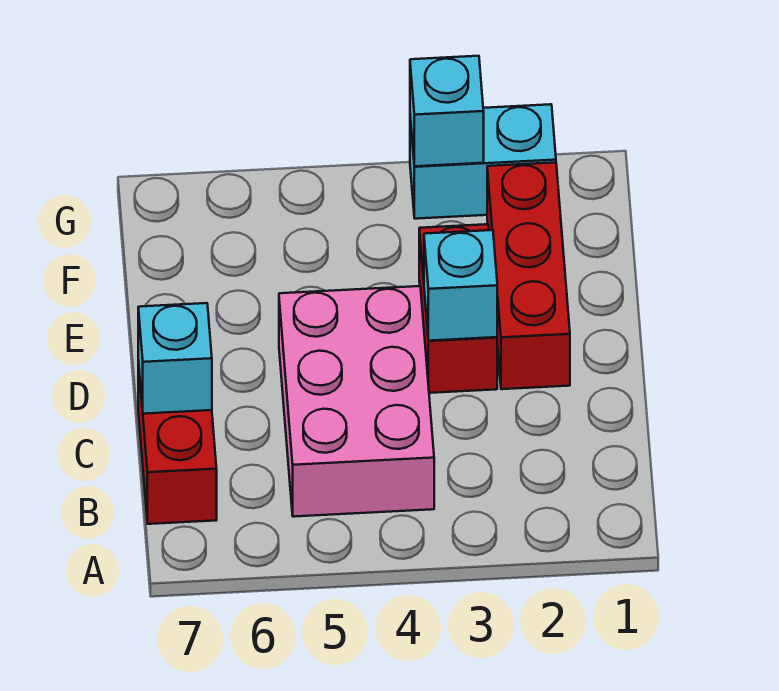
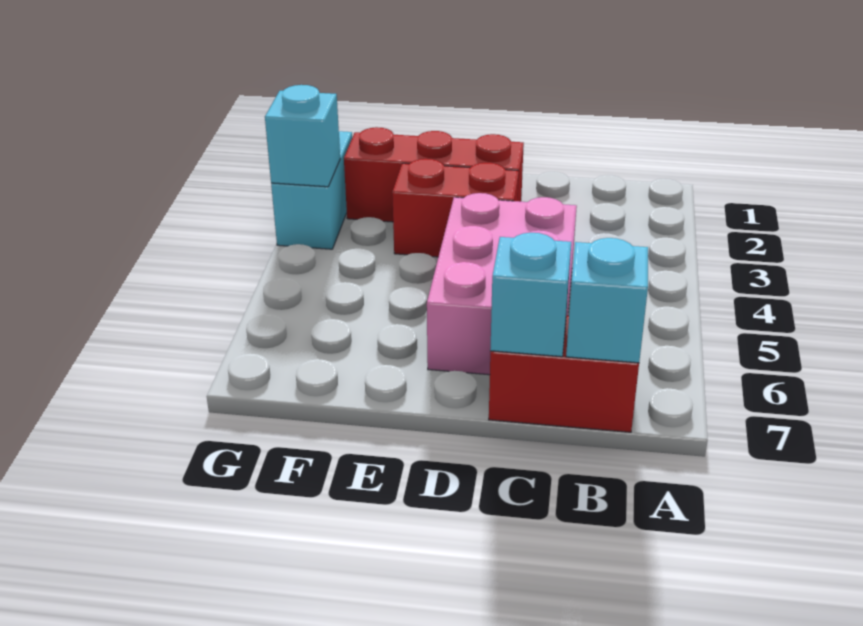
pink brick B4:D5 level 1 -> pink brick C4:D6 level 1
cyan brick D3 level 2 -> cyan brick B7 level 2

